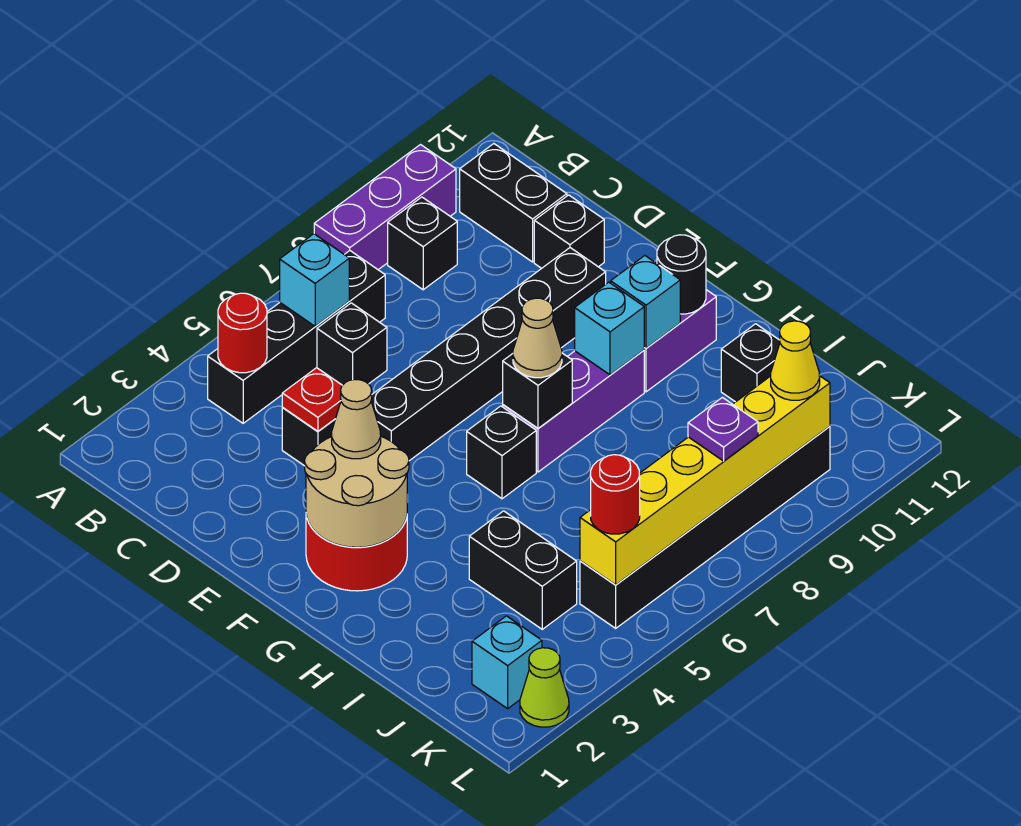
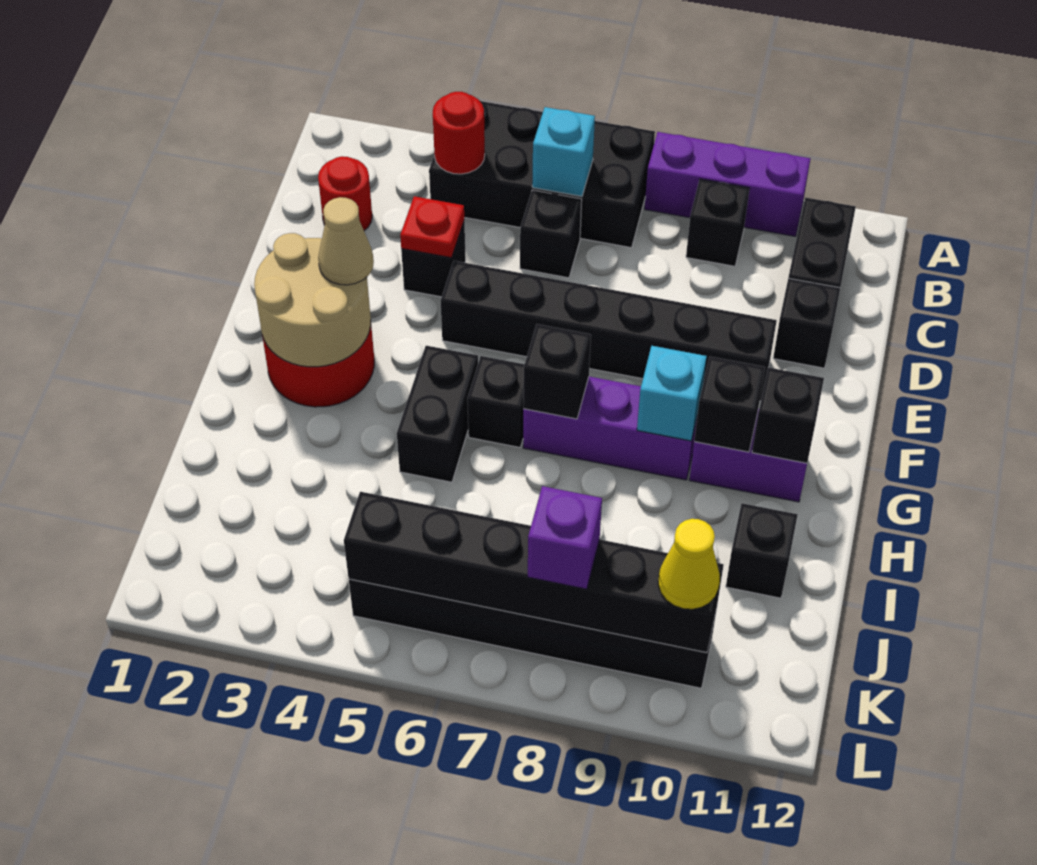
black brick B4:B7 level 1 -> black brick A4:B7 level 1
tan cone G7 level 3 -> none
cyan brick G10 level 2 -> black brick G10 level 2
black round brick G11 level 2 -> black brick G11 level 2
black brick I4:J4 level 1 -> black brick G5:H5 level 1
cyan brick K2 level 1 -> none
yellow brick K5:K10 level 2 -> black brick K5:K10 level 2
red round brick K5 level 3 -> red round brick C2 level 1
purple plate K8 level 3 -> purple brick K8 level 3
lime cone L2 level 1 -> none

